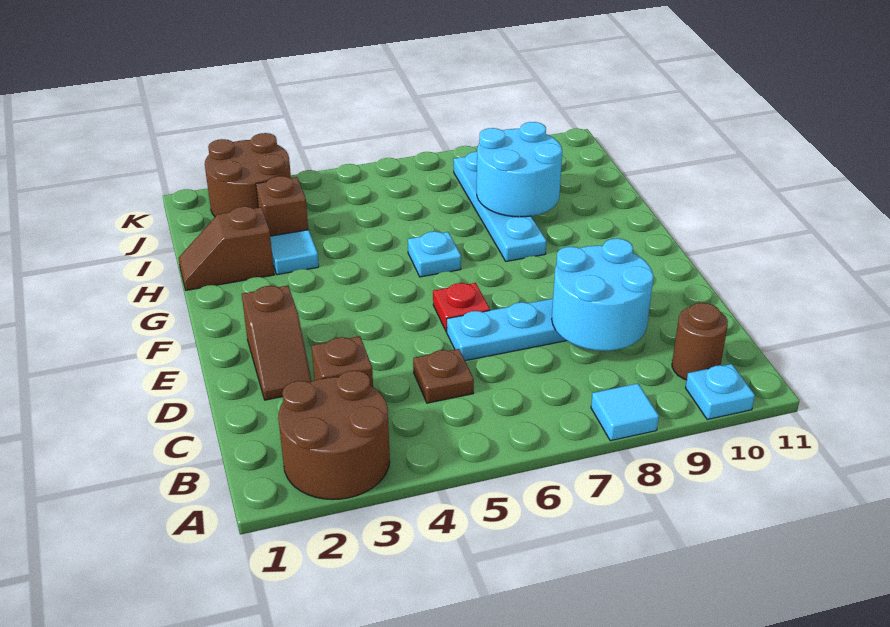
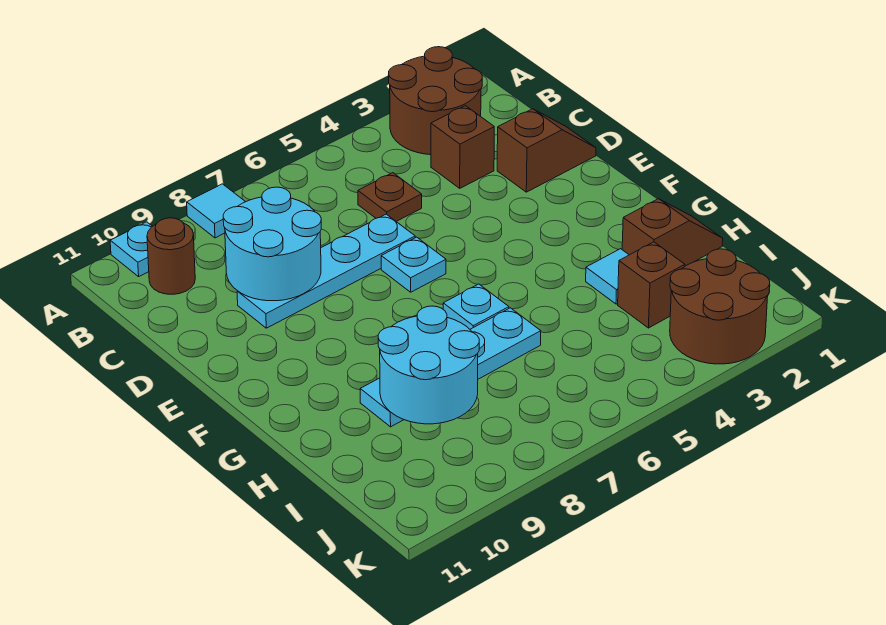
brown slope D2:E2 level 1 top E -> brown slope D1:D2 level 1 top 2
red plate E6 level 1 -> cyan plate E6 level 1
cyan plate G8:J8 level 1 -> cyan plate H6:H9 level 1

